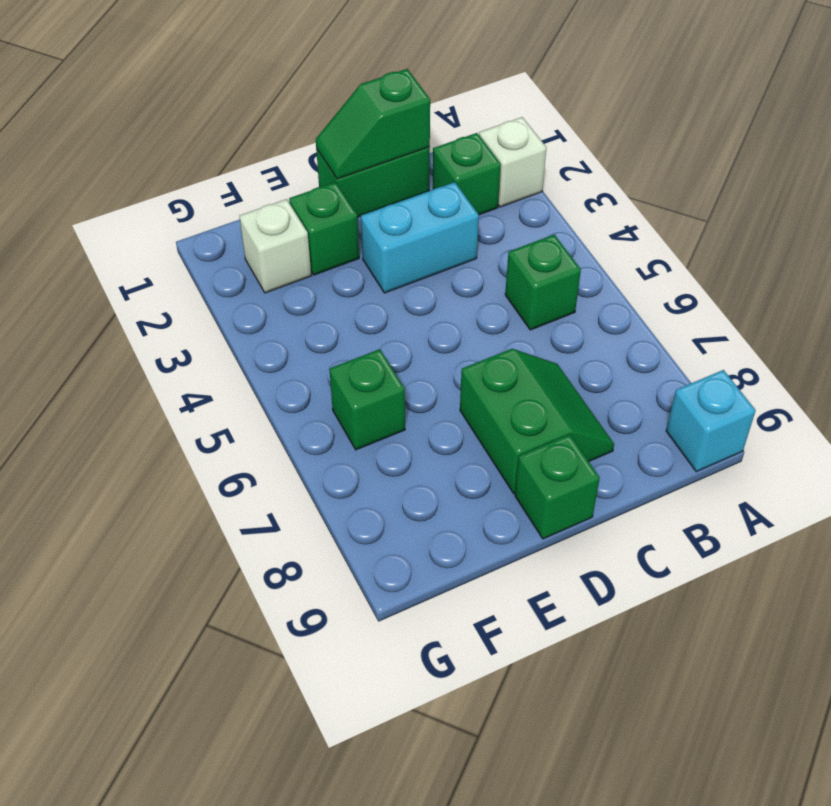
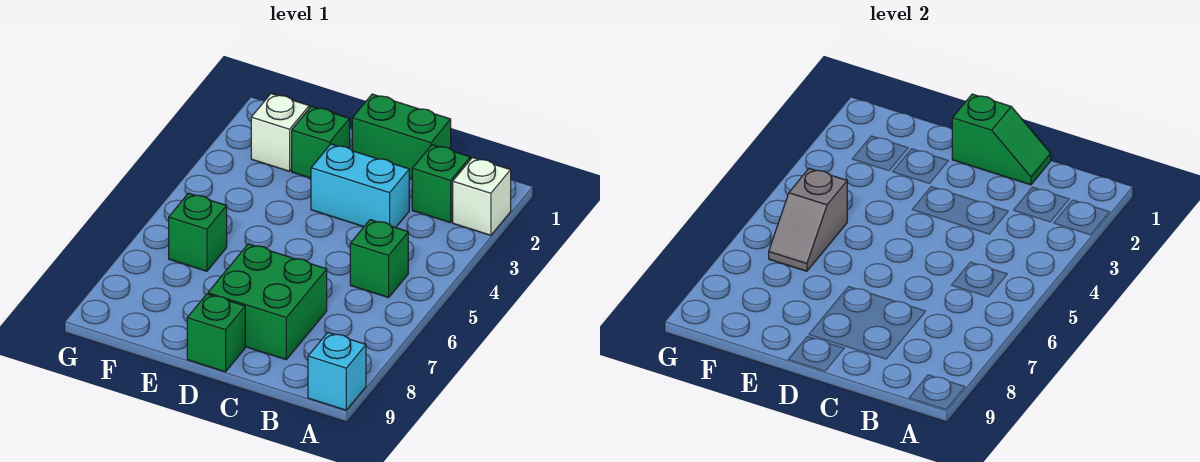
green slope C1:D1 level 2 top C -> green slope C1:D1 level 2 top D
green slope C7:D8 level 1 top D -> green brick C7:D8 level 1
none -> grey slope F5:F6 level 2 top 5

